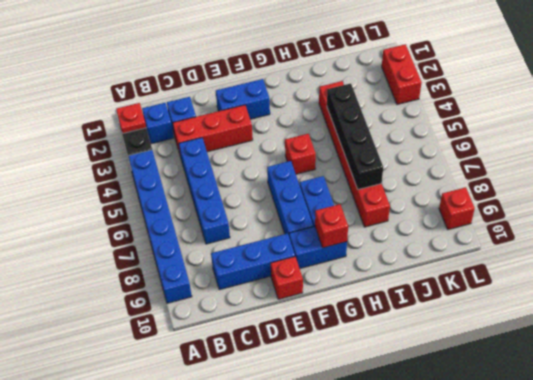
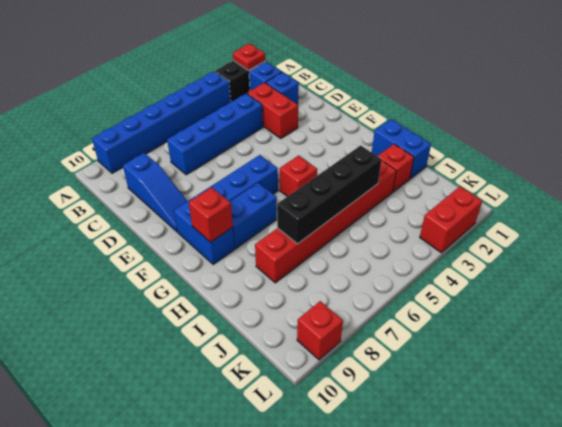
red brick C3:E3 level 1 -> red brick C3:D3 level 1
blue brick C9:E9 level 1 -> blue slope C9:E9 level 1 top C
blue brick E2:F2 level 1 -> blue brick H1:I1 level 1
red brick E10 level 1 -> red brick I2 level 1

